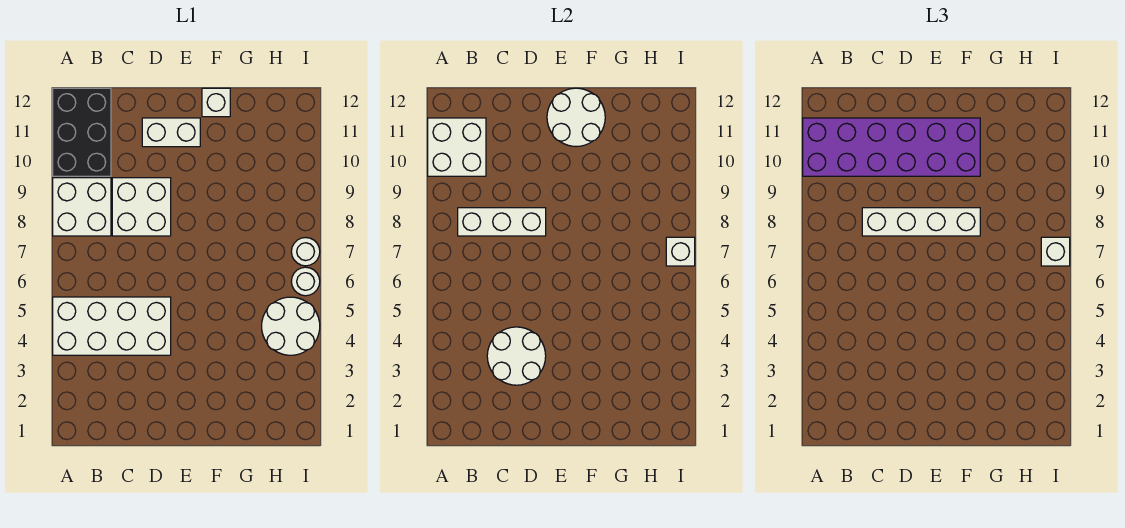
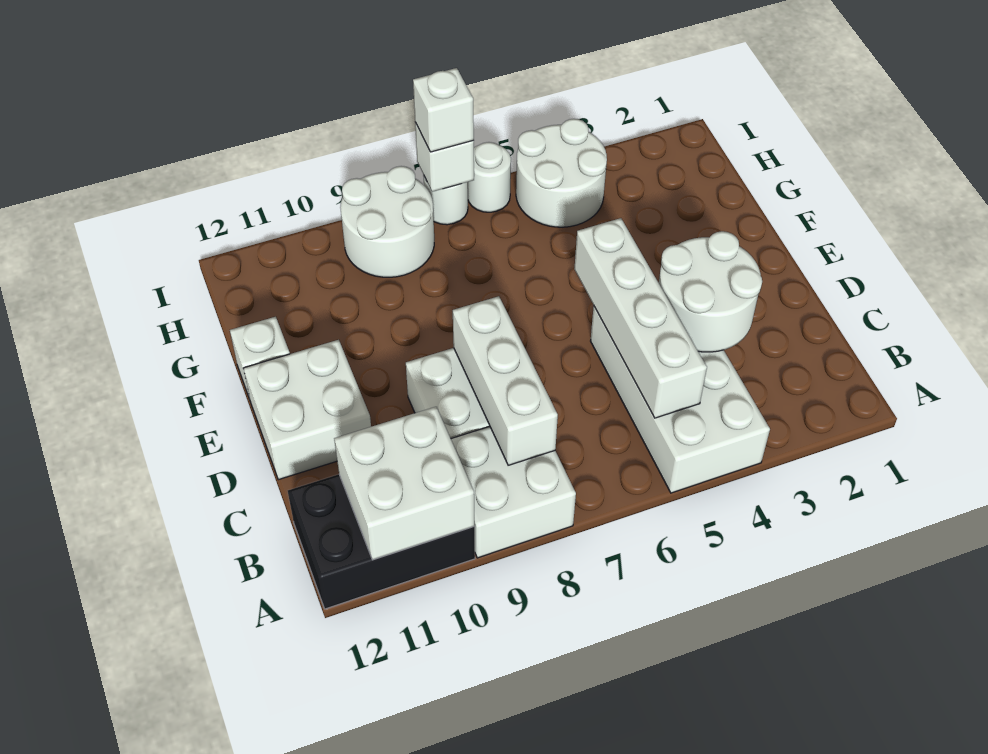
purple brick A10:F11 level 3 -> none
white brick C8:F8 level 3 -> white brick B5:E5 level 2
white brick D11:E11 level 1 -> white brick D11:E12 level 1
white round brick E11:F12 level 2 -> white round brick H8:I9 level 1

